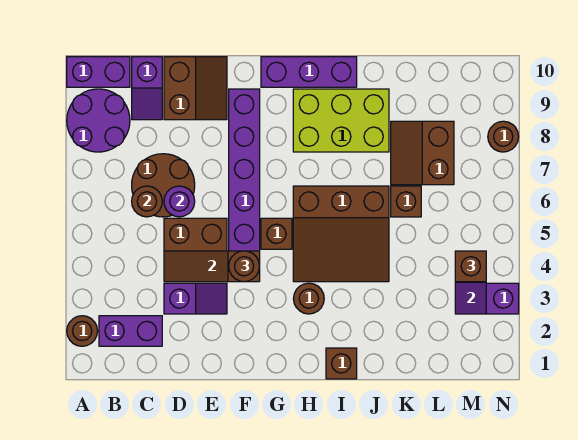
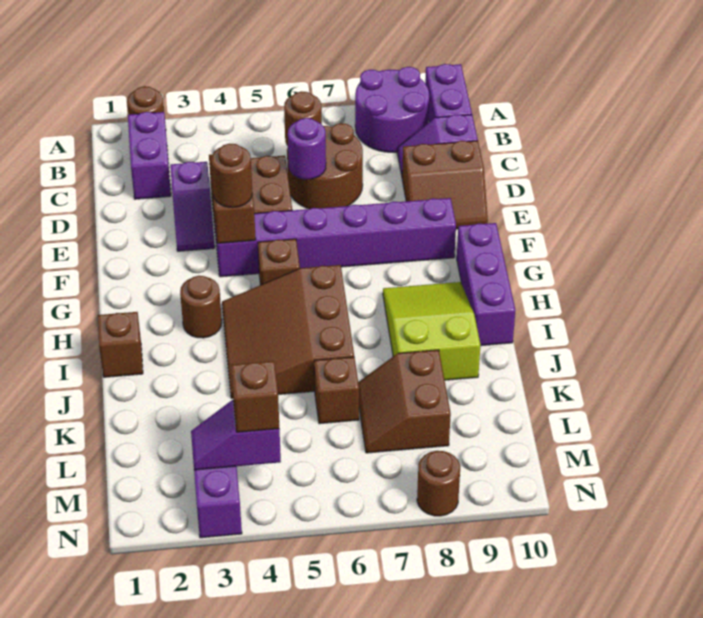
lime brick H8:J9 level 1 -> lime slope H8:J9 level 1 top J
brown slope K7:L8 level 1 top L -> brown slope K7:L8 level 1 top 8

